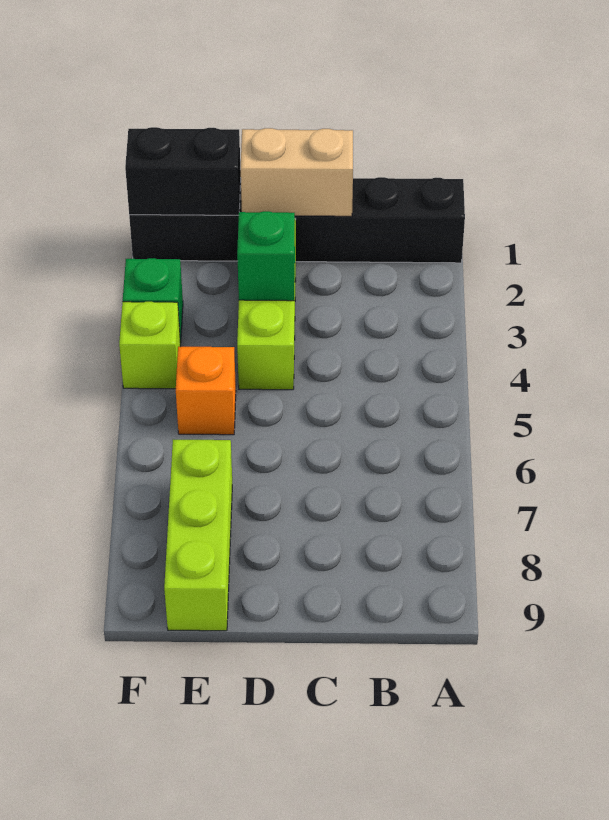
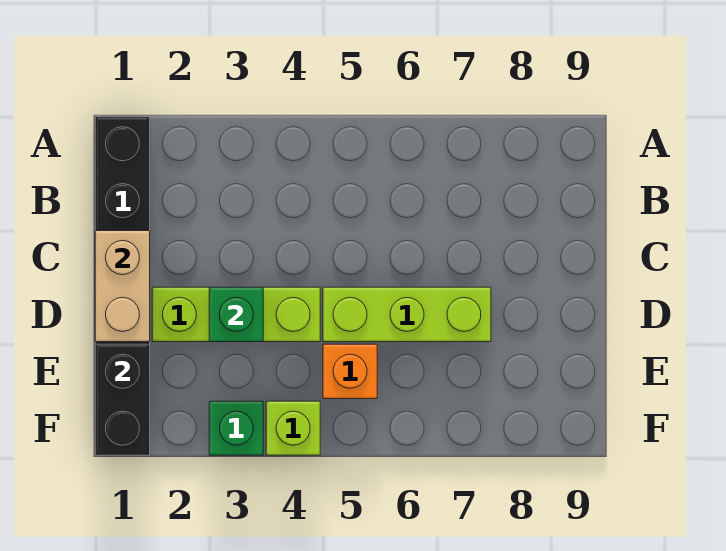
lime brick E7:E9 level 1 -> lime brick D5:D7 level 1

